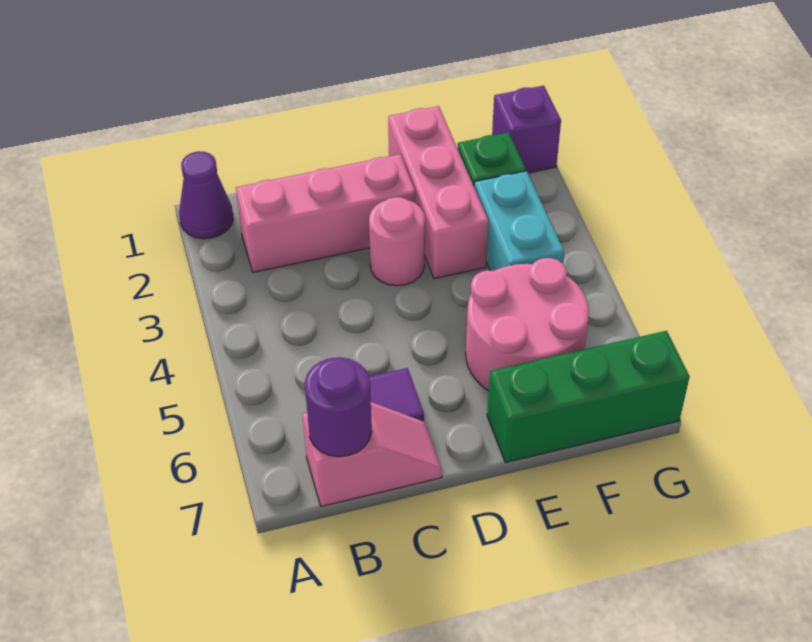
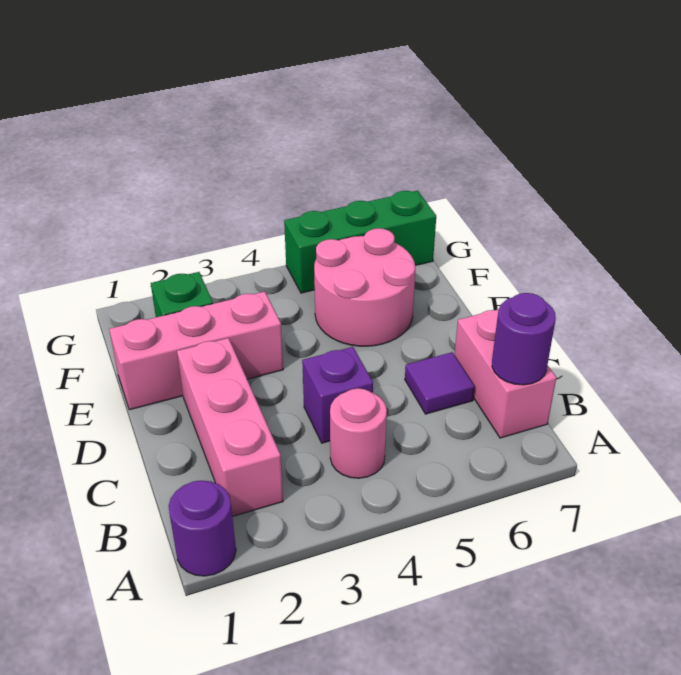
purple cone A1 level 1 -> purple round brick A1 level 1
pink slope B7:C7 level 1 top B -> pink brick B7:C7 level 1
pink round brick D3 level 1 -> pink round brick B4 level 1
green brick E7:G7 level 1 -> green brick G5:G7 level 1
cyan brick F3:F4 level 1 -> none
purple brick G1 level 1 -> purple brick C4 level 1

